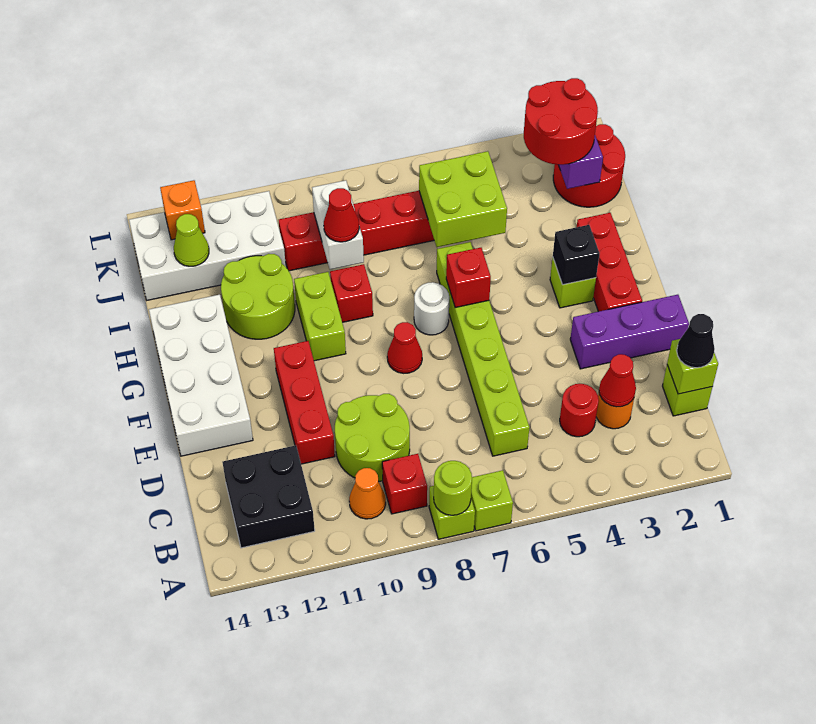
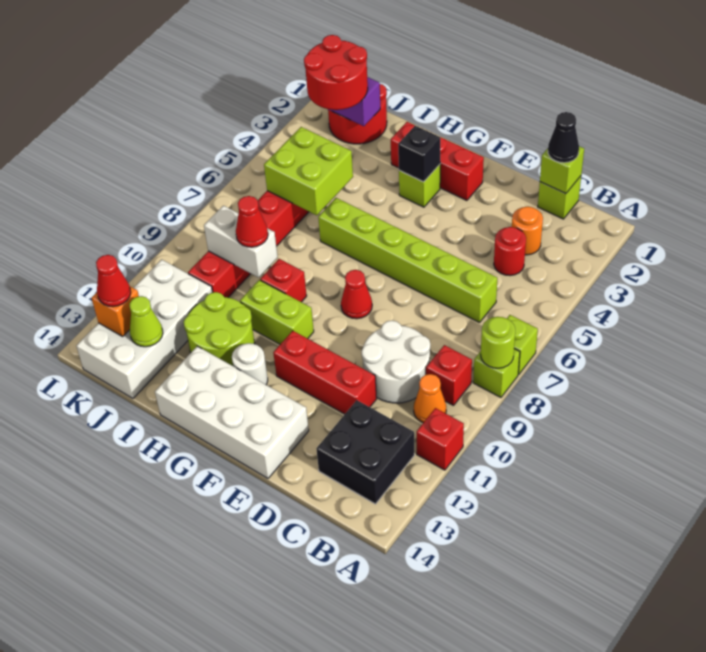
red cone C3 level 2 -> red cone K13 level 3
lime round brick C9:D10 level 1 -> white round brick C9:D10 level 1
purple brick E1:E3 level 1 -> none
red brick G6 level 2 -> red brick A11 level 1
white round brick G7 level 1 -> white round brick G12 level 1

